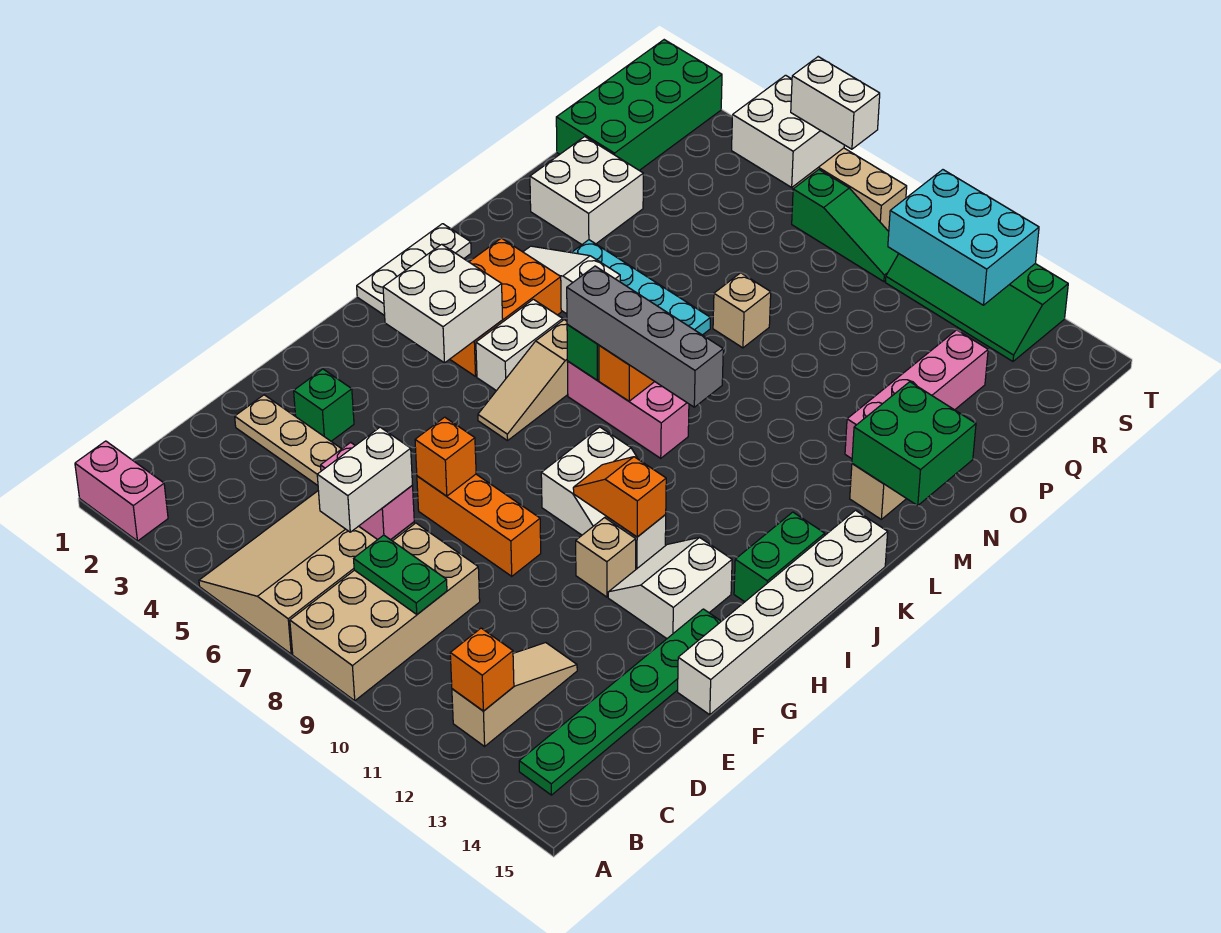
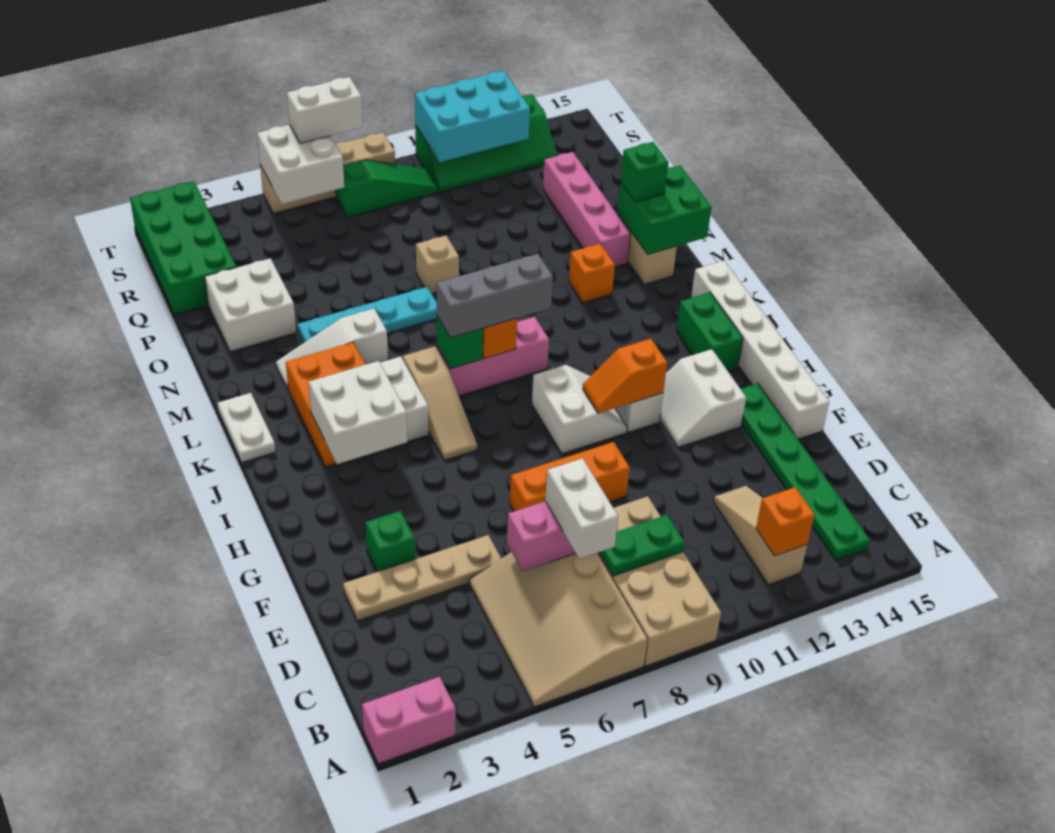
orange brick F7 level 2 -> orange brick M12 level 1
tan brick G11 level 1 -> none
white plate J1:L1 level 1 -> white plate K1:L1 level 1
grey brick K7:K10 level 3 -> grey brick K7:K9 level 3
none -> green brick N14 level 3

